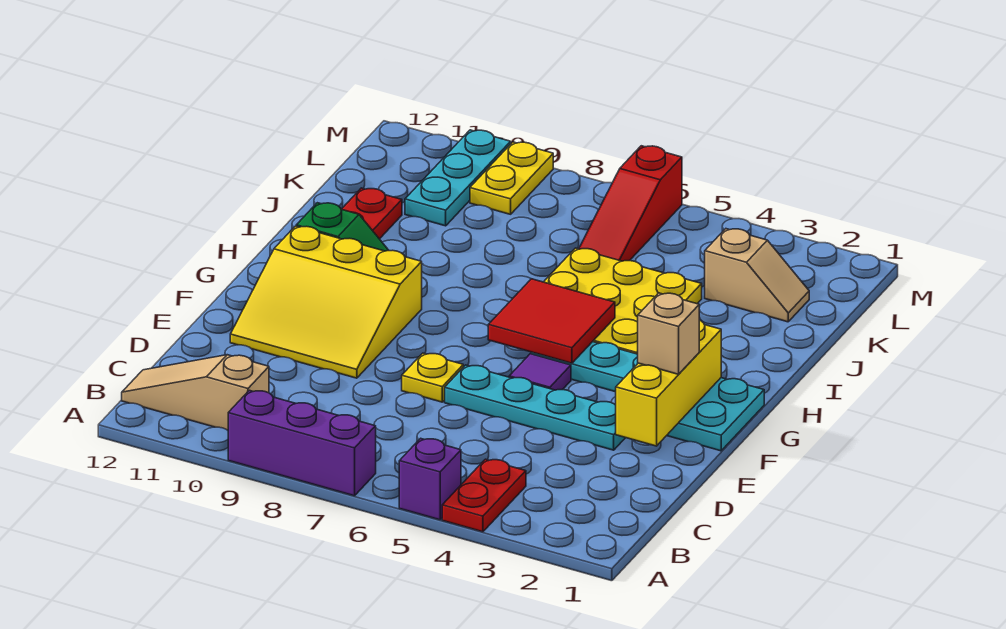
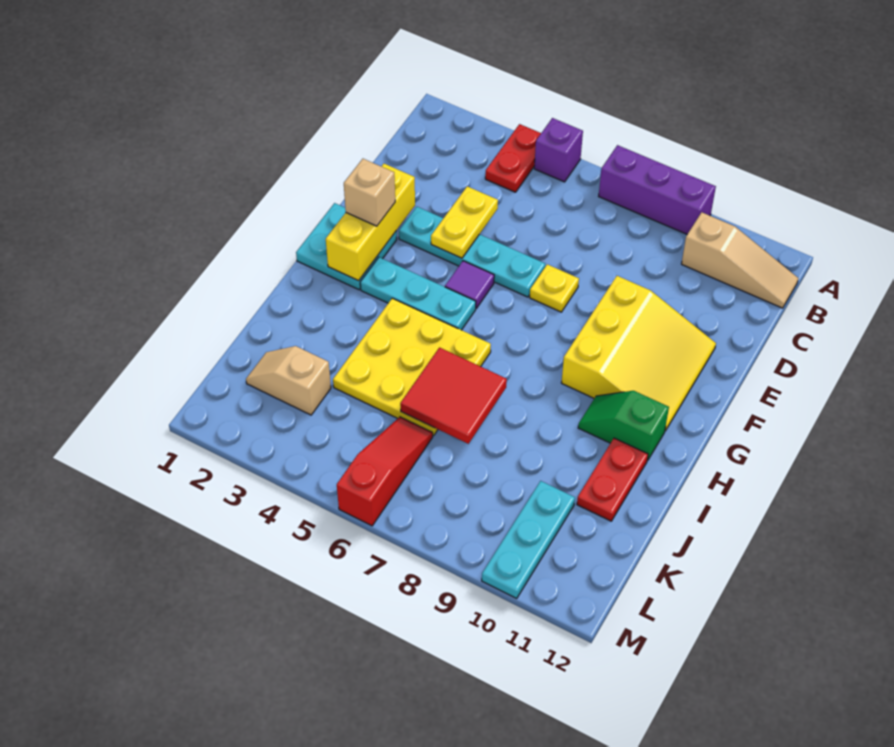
yellow slope E9:G11 level 1 top G -> yellow slope E9:G11 level 1 top 9
red tile G5:H6 level 2 -> red tile I6:J7 level 2
yellow plate L9:M9 level 1 -> yellow plate D4:E4 level 2

